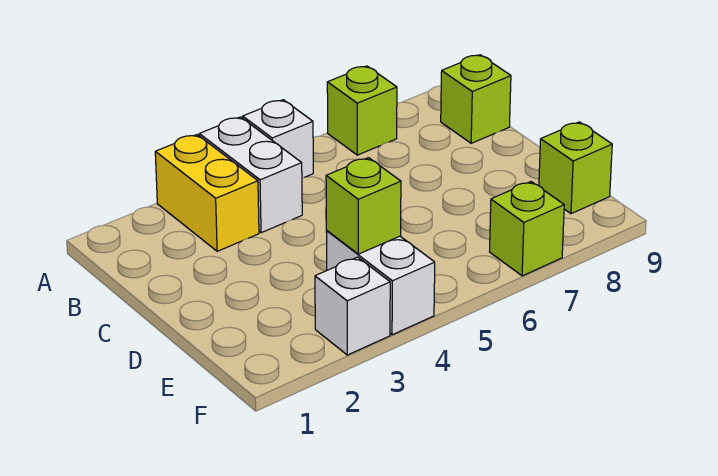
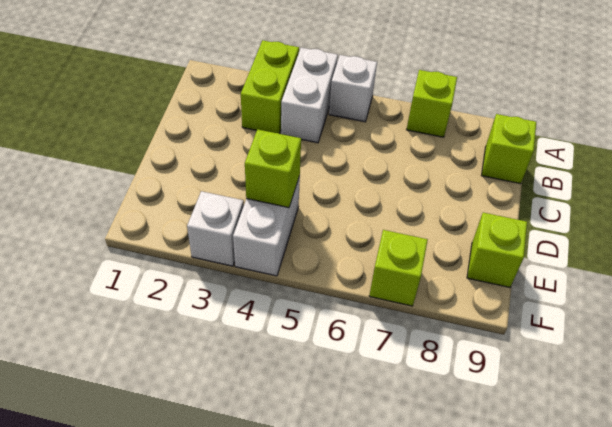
yellow brick A3:B3 level 1 -> lime brick A3:B3 level 1

